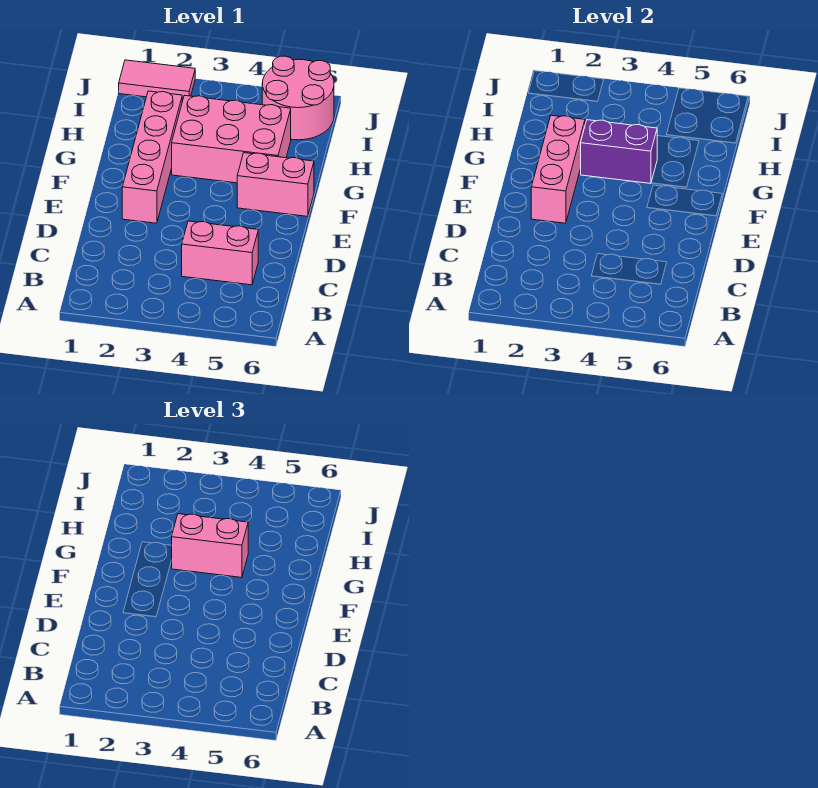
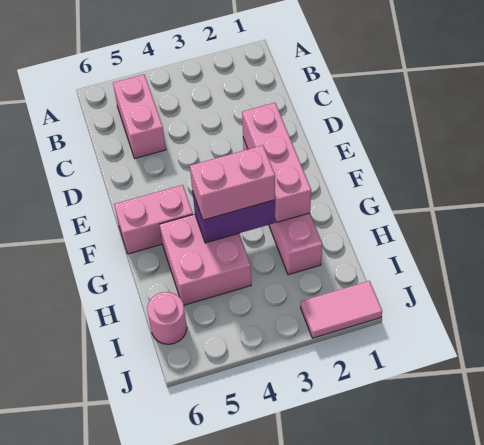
pink brick C4:C5 level 1 -> pink brick B5:C5 level 1
pink brick G3:H5 level 1 -> pink brick G4:H5 level 1
pink round brick I5:J6 level 1 -> pink round brick I6 level 1

